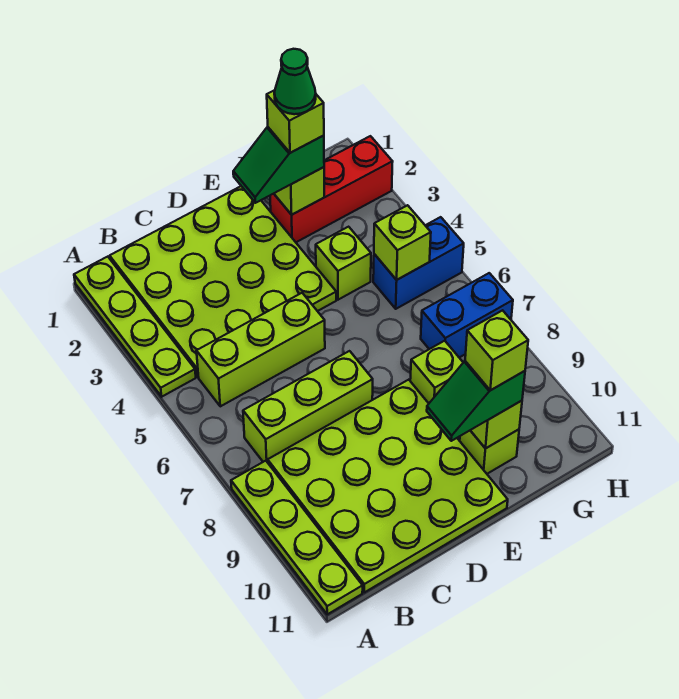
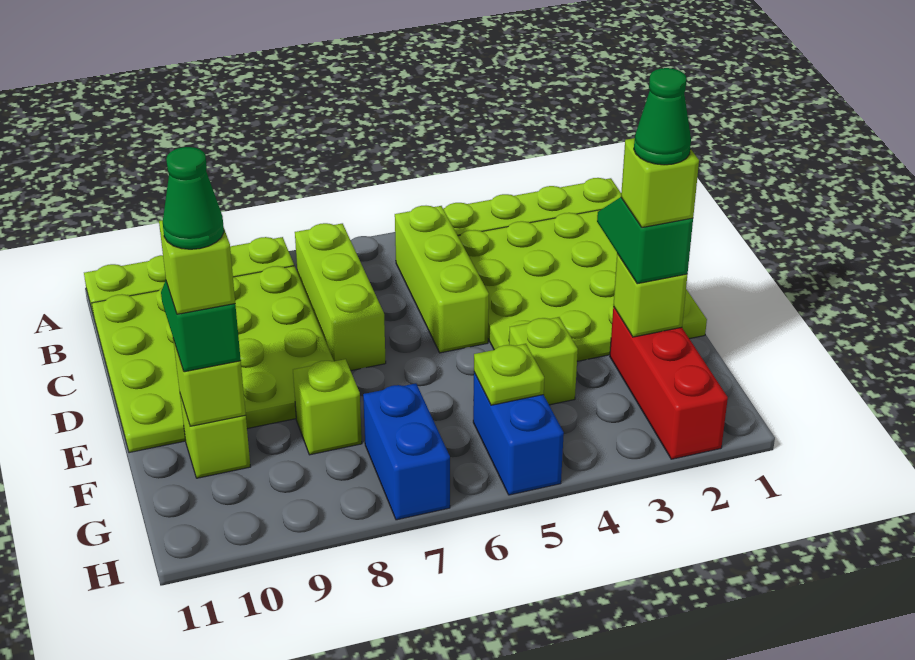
none -> green cone F10 level 5
lime brick G5 level 2 -> lime plate G5 level 2

